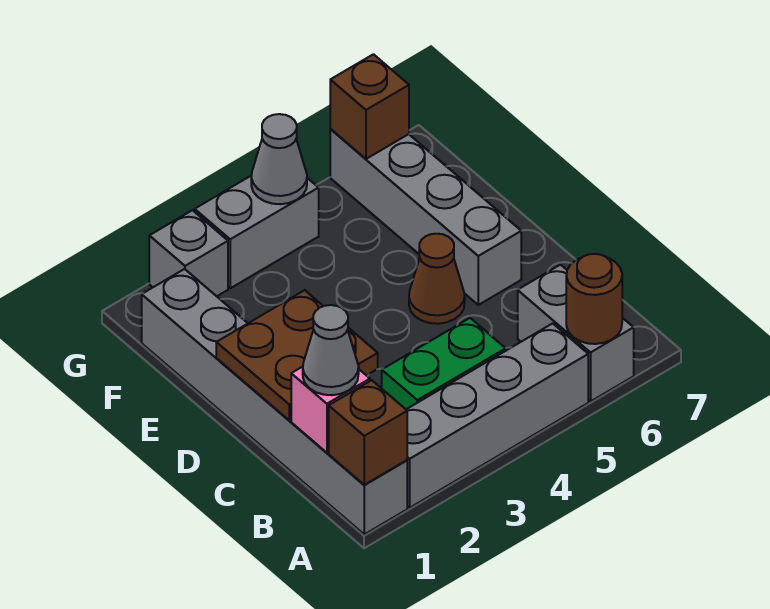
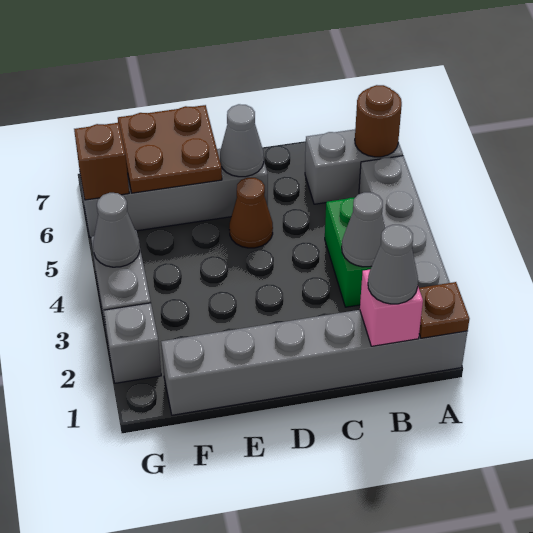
brown brick A1 level 2 -> brown plate A1 level 2
none -> grey cone B3 level 2
brown plate C1:D2 level 2 -> brown plate E6:F7 level 2
none -> grey cone D6 level 2

